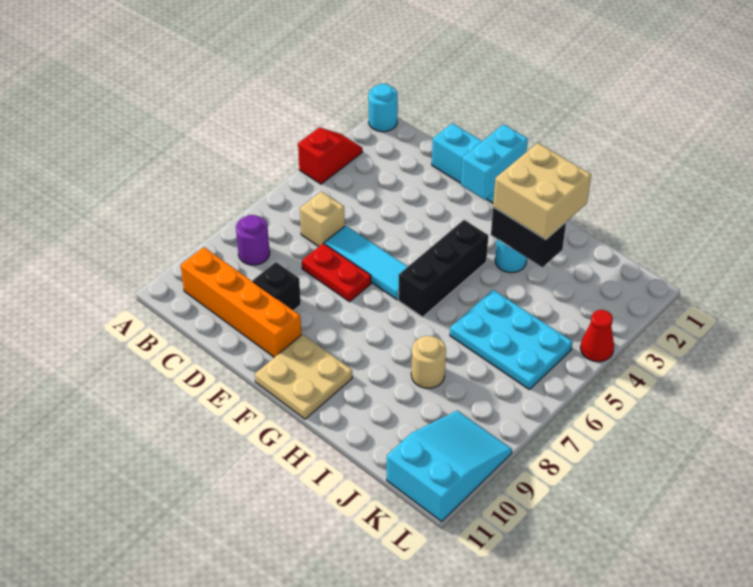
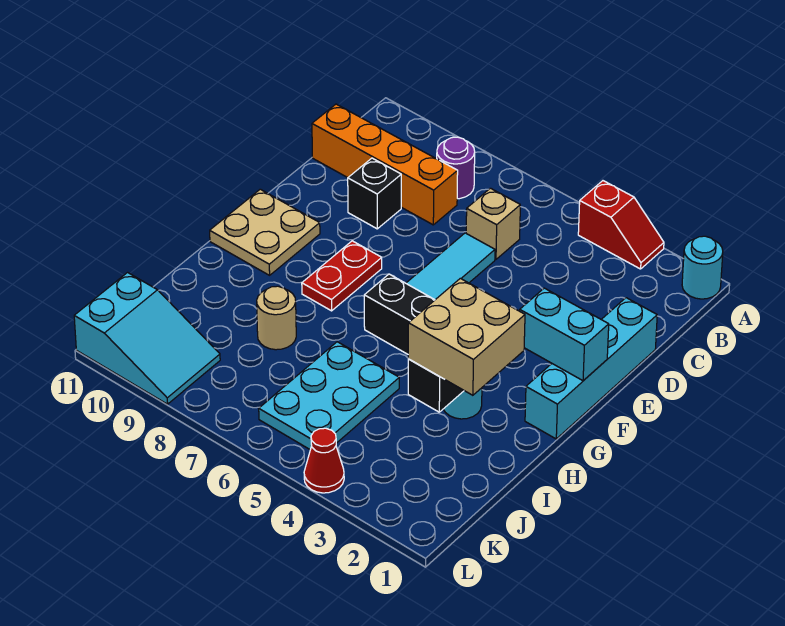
orange brick B10:E10 level 1 -> orange brick C8:C11 level 1
red plate D7:E7 level 1 -> red plate F8:G8 level 1

